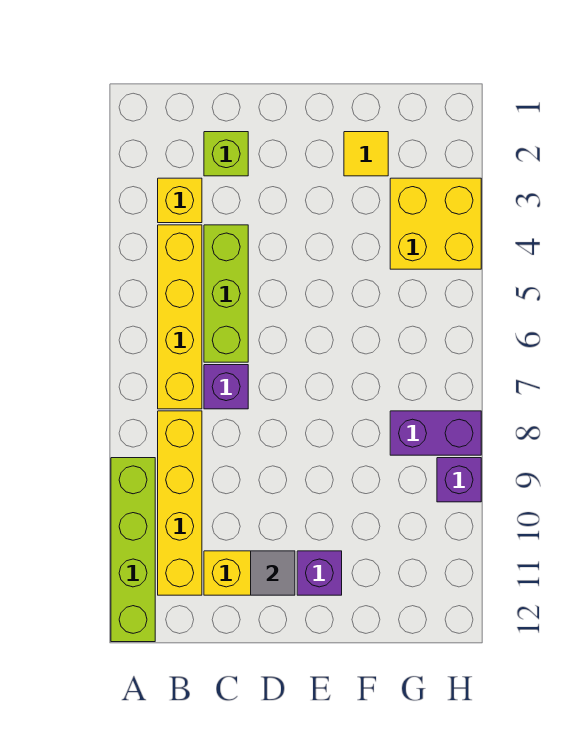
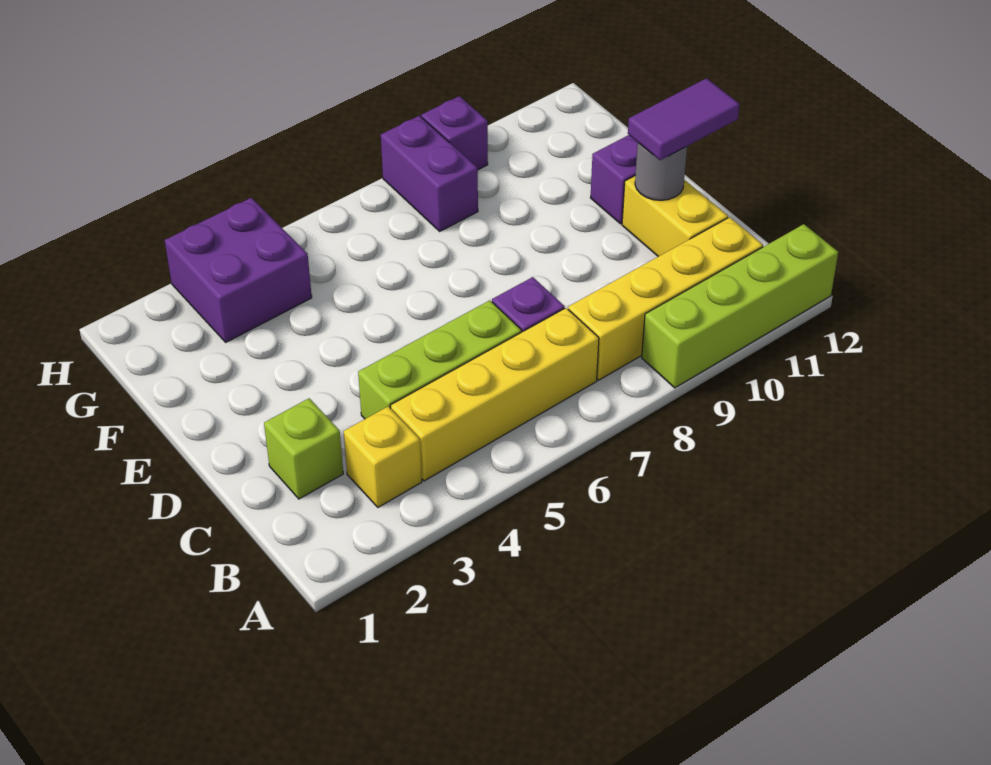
grey tile D11 level 2 -> grey round brick D11 level 2
none -> purple tile D11:D12 level 3
yellow tile F2 level 1 -> none
yellow brick G3:H4 level 1 -> purple brick G3:H4 level 1

